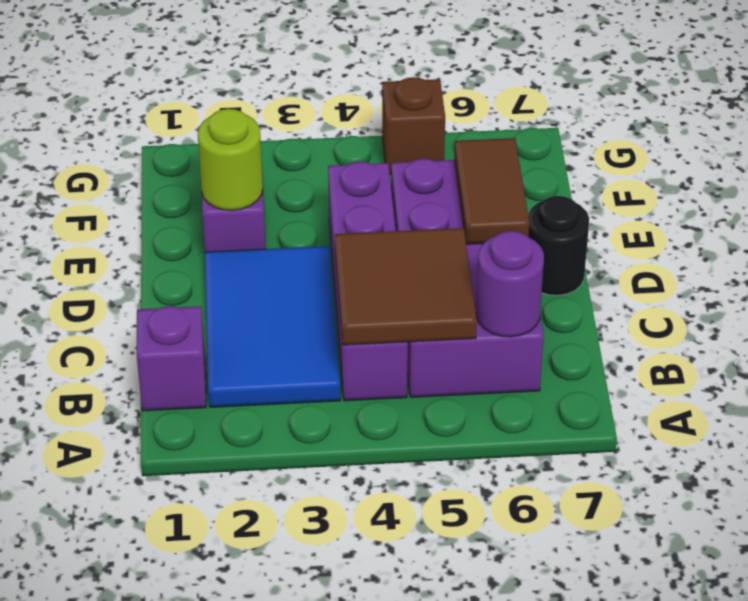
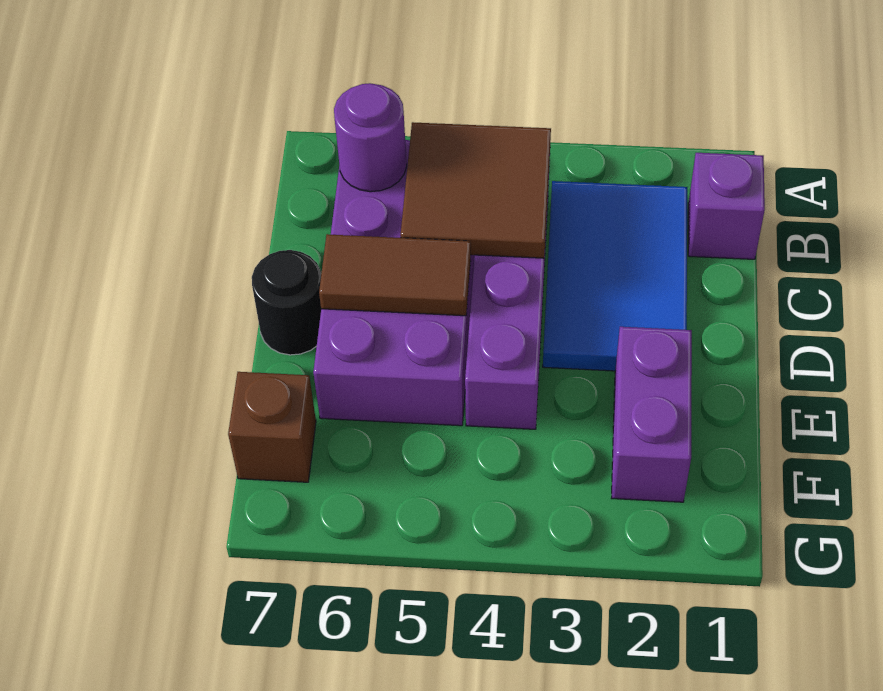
brown tile D6:E6 level 2 -> brown tile D5:D6 level 2
lime round brick E2 level 2 -> none
brown brick G5 level 1 -> brown brick F7 level 1

